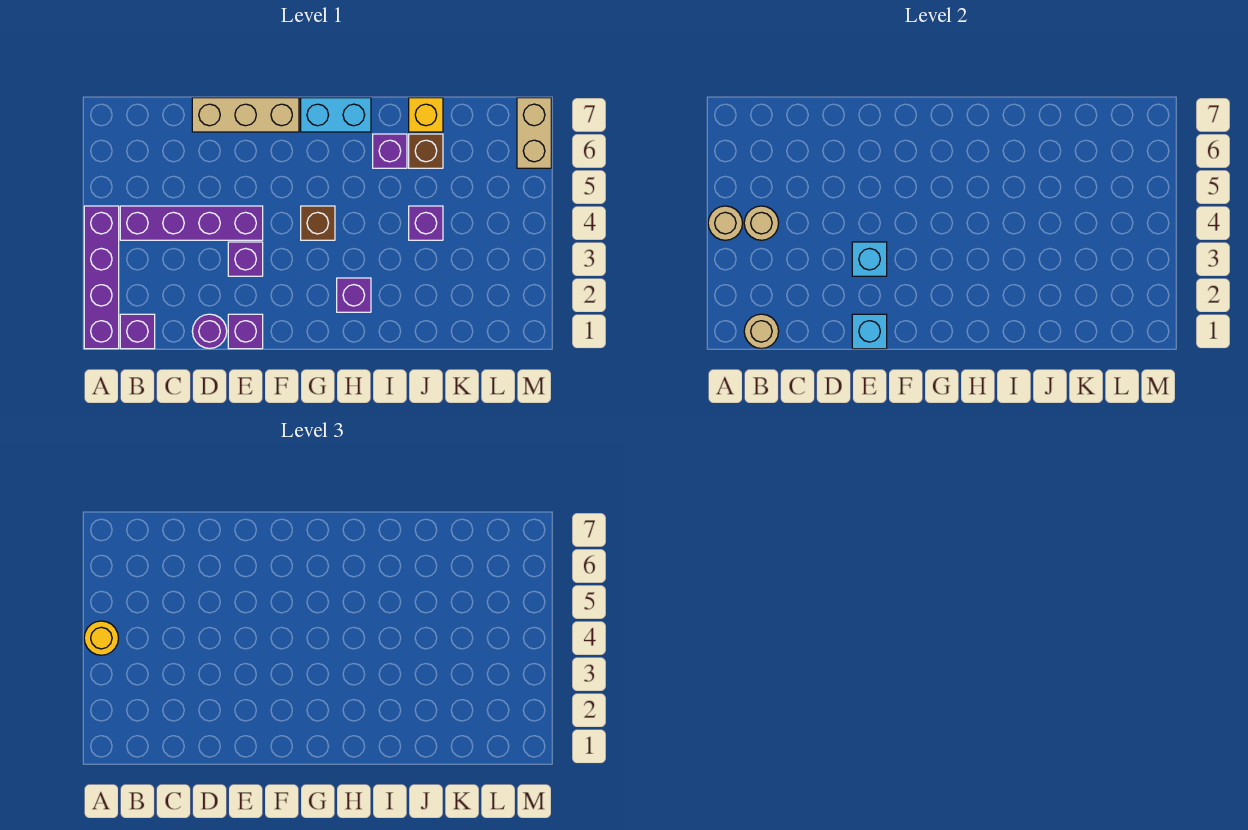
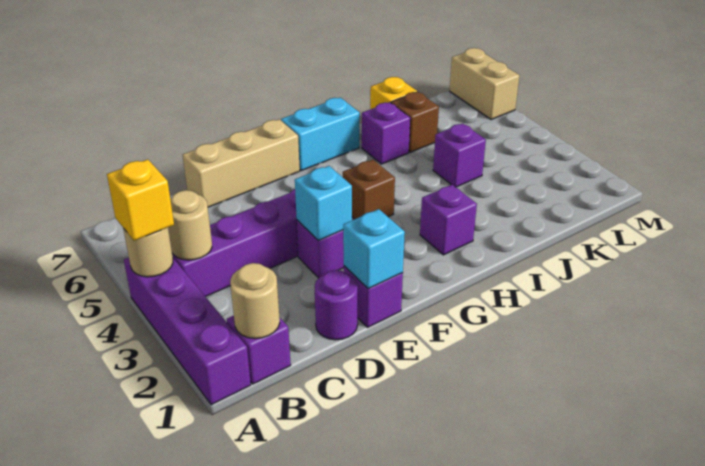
yellow round brick A4 level 3 -> yellow brick A4 level 3

